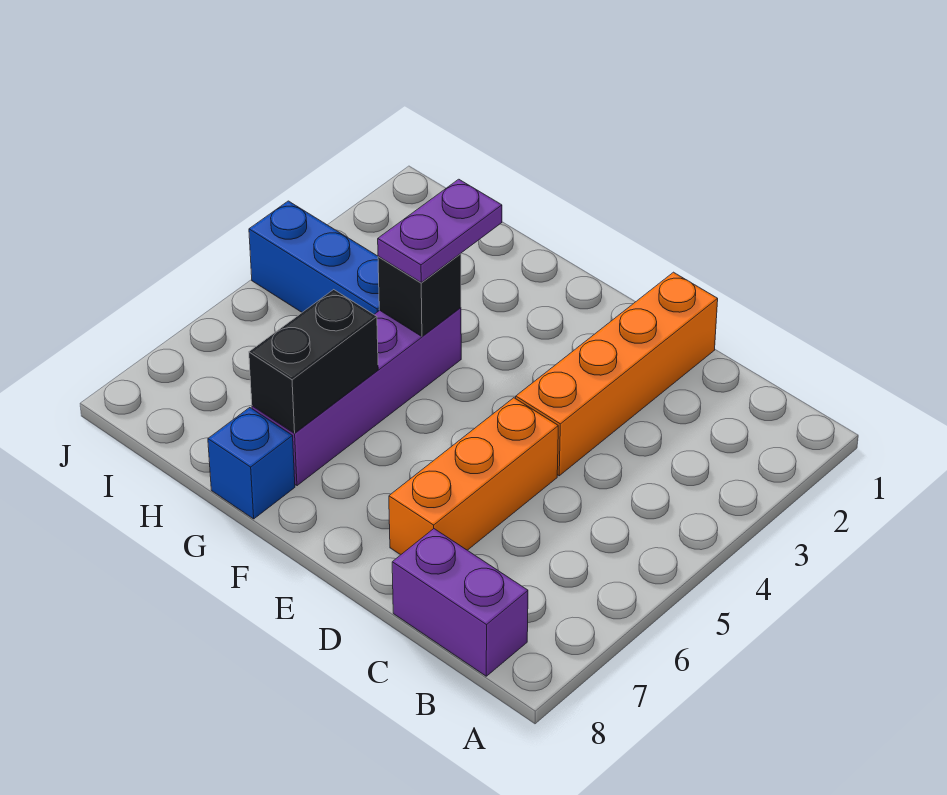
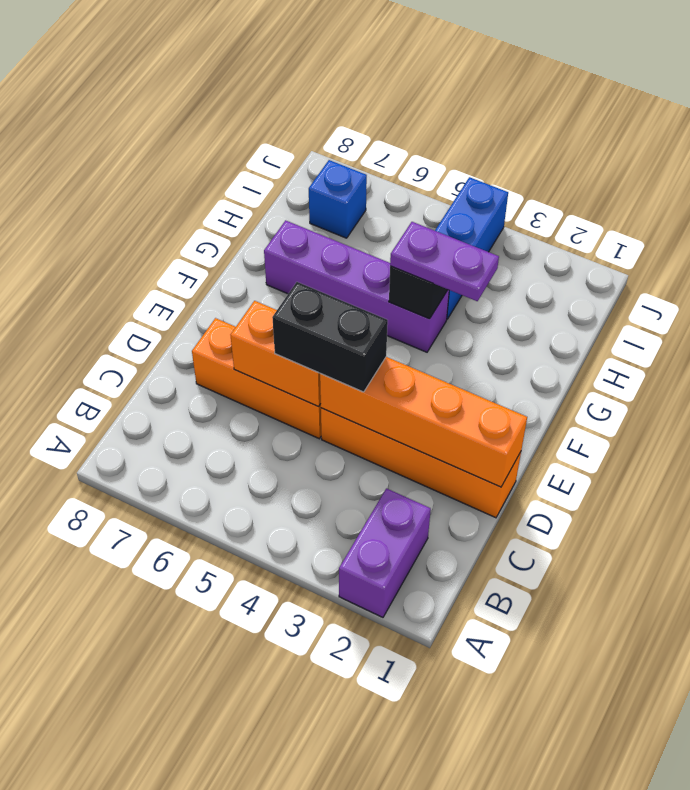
purple brick B8:C8 level 1 -> purple brick A2:B2 level 1
none -> orange brick D1:D4 level 2
none -> orange brick D5:D6 level 2
black brick G6:G7 level 2 -> black brick D4:D5 level 3
blue brick G8 level 1 -> blue brick I7 level 1

